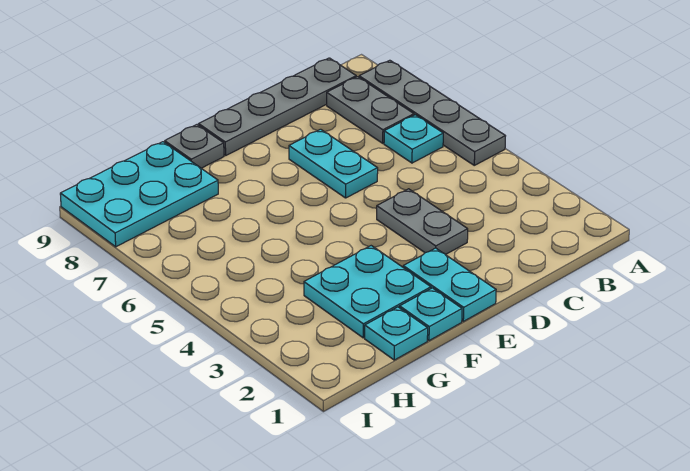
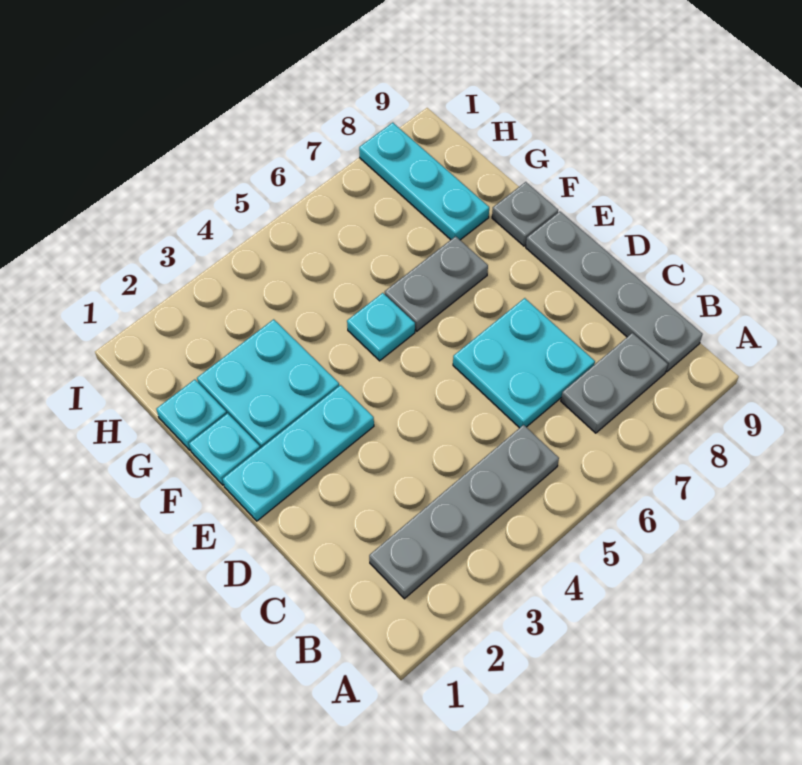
grey plate A5:A8 level 1 -> grey plate B2:B5 level 1
cyan plate B6 level 1 -> cyan plate F5 level 1
grey plate D3:D4 level 1 -> grey plate F6:F7 level 1
cyan plate D6:D7 level 1 -> cyan plate C6:D7 level 1
cyan plate E1:E2 level 1 -> cyan plate E1:E3 level 1
cyan plate G8:I9 level 1 -> cyan plate G8:I8 level 1

